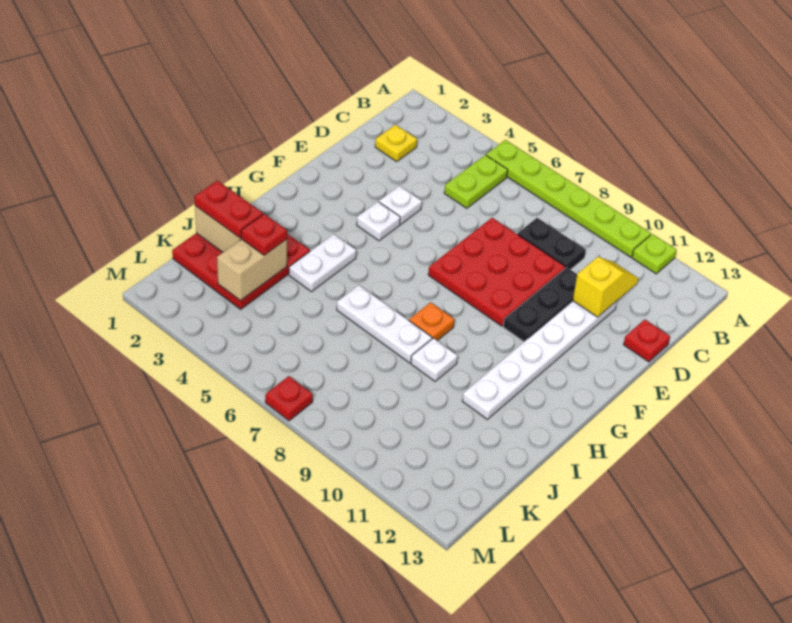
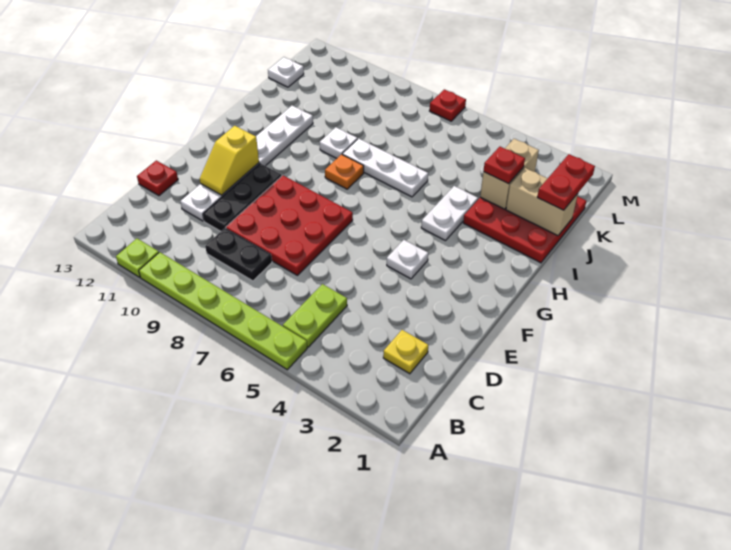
yellow slope C11:D11 level 2 top D -> yellow slope E11:F11 level 2 top F
white plate E4 level 1 -> white plate K13 level 1
red plate J1:J2 level 3 -> red plate J1:K1 level 3

